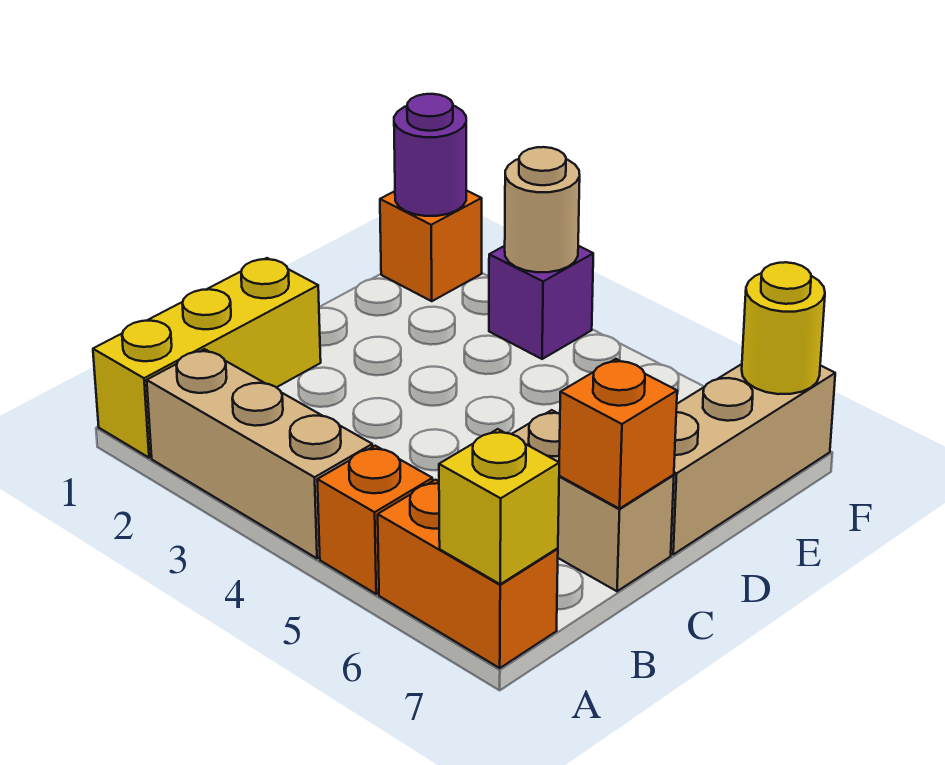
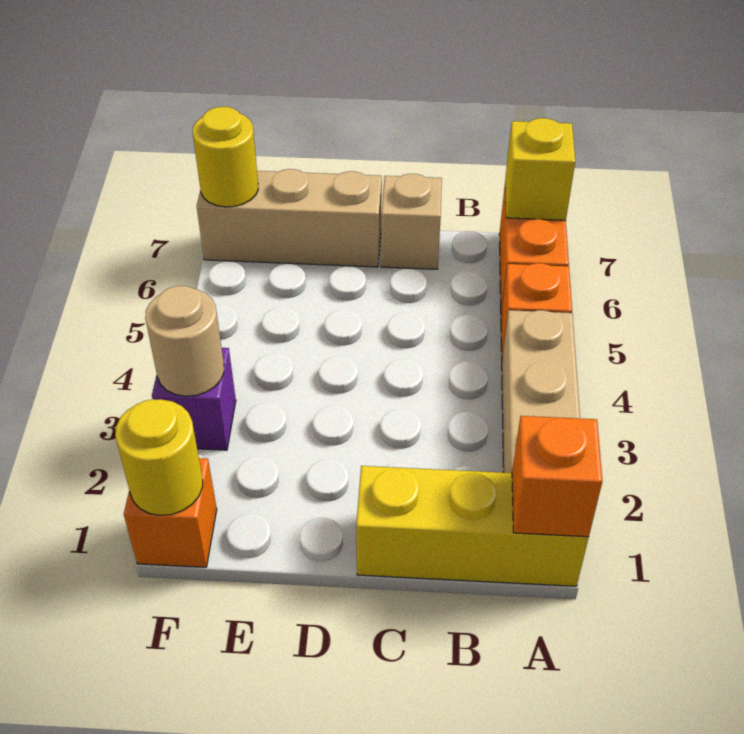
tan brick C6:C7 level 1 -> tan brick C7 level 1
orange brick C7 level 2 -> orange brick A1 level 2
purple round brick F1 level 2 -> yellow round brick F1 level 2

